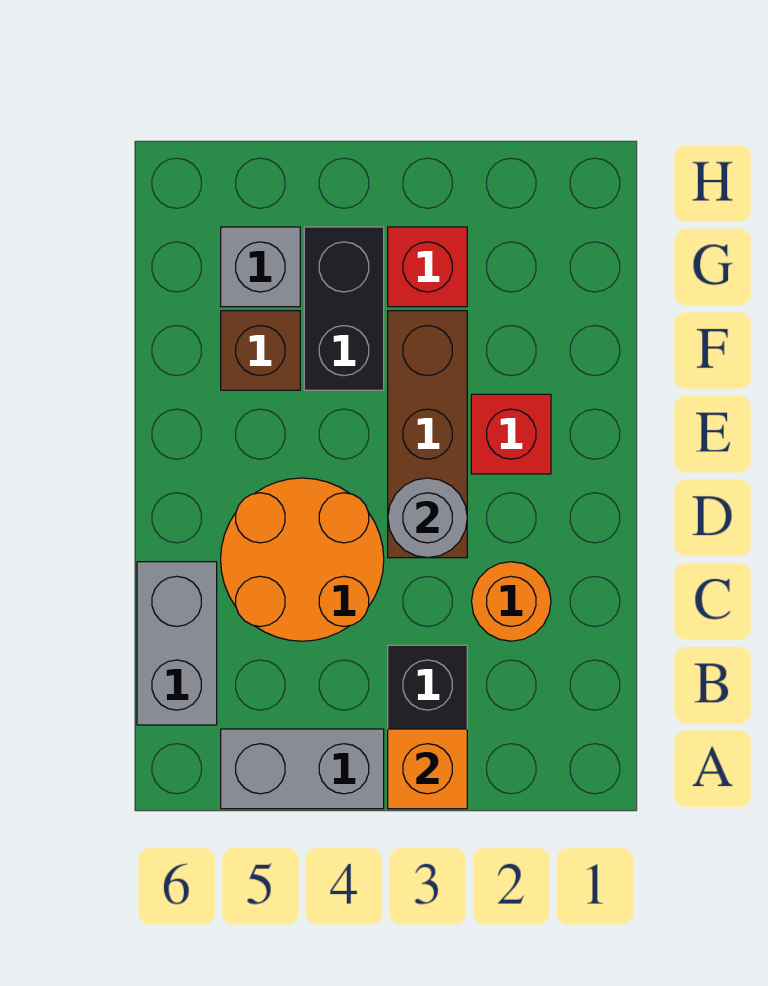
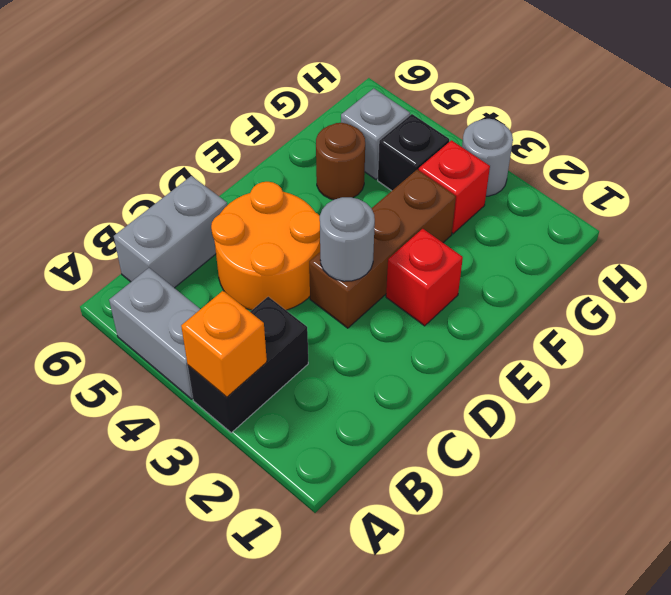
orange round brick C2 level 1 -> none
black brick F4:G4 level 1 -> black brick G4 level 1
brown brick F5 level 1 -> brown round brick F5 level 1
none -> grey round brick H3 level 1

